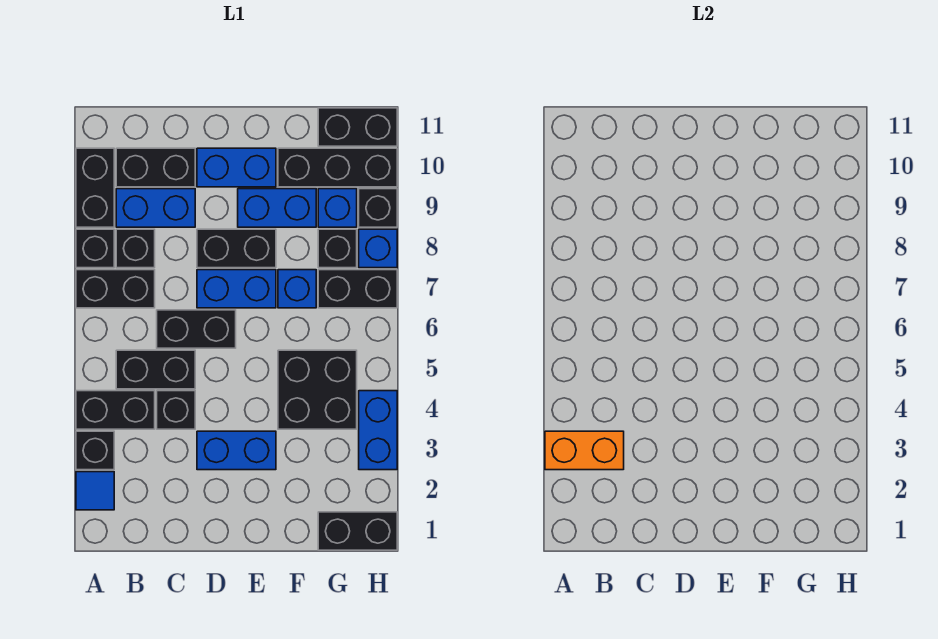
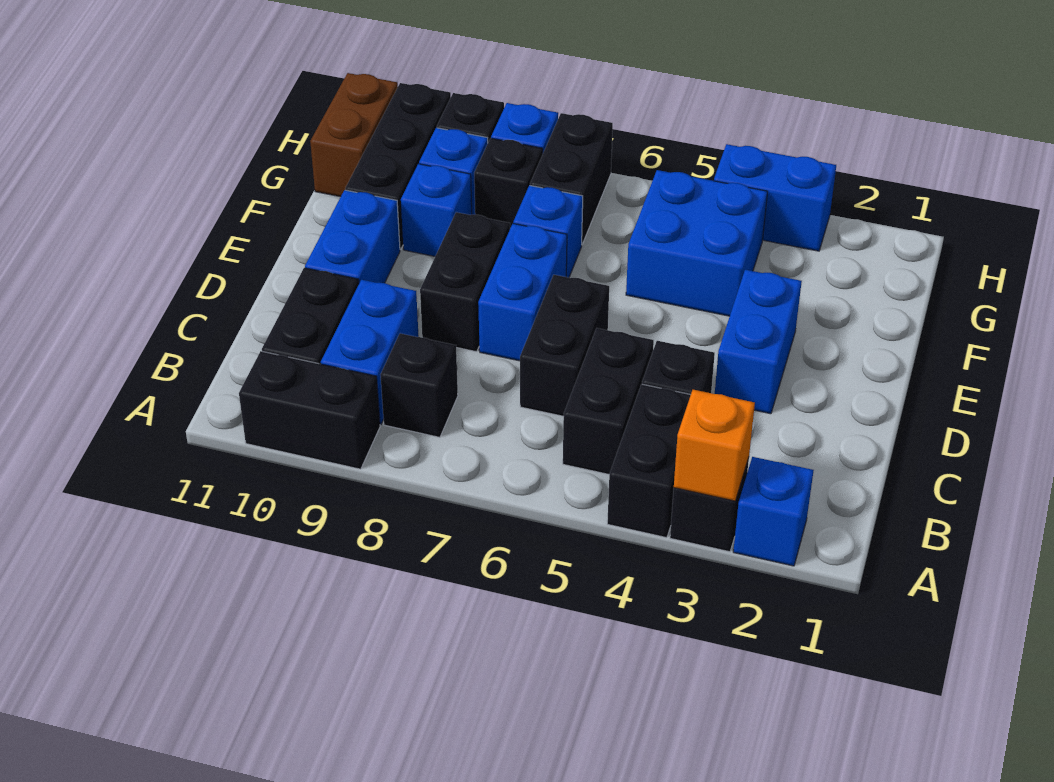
blue tile A2 level 1 -> blue brick A2 level 1
orange brick A3:B3 level 2 -> orange brick A3 level 2
black brick A7:B7 level 1 -> none
black brick A8 level 1 -> none
blue brick E9:F9 level 1 -> blue brick F9 level 1
black brick F4:G5 level 1 -> blue brick F4:G5 level 1
black brick G1:H1 level 1 -> none
black brick G11:H11 level 1 -> brown brick G11:H11 level 1

